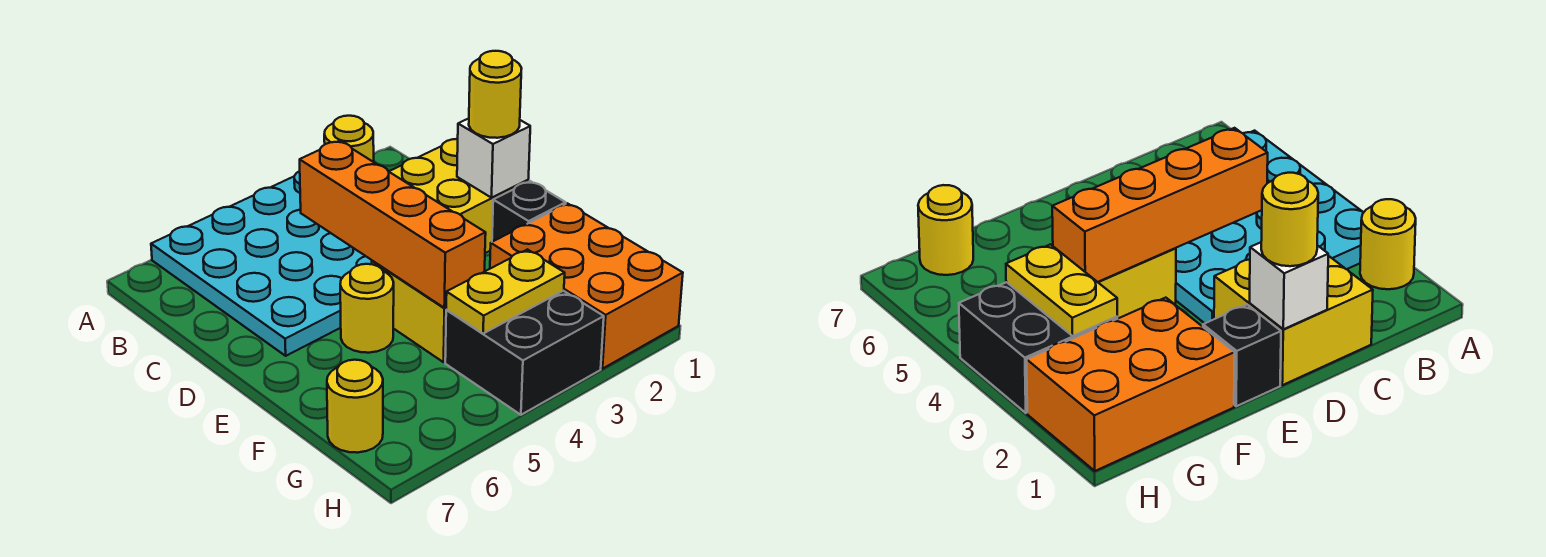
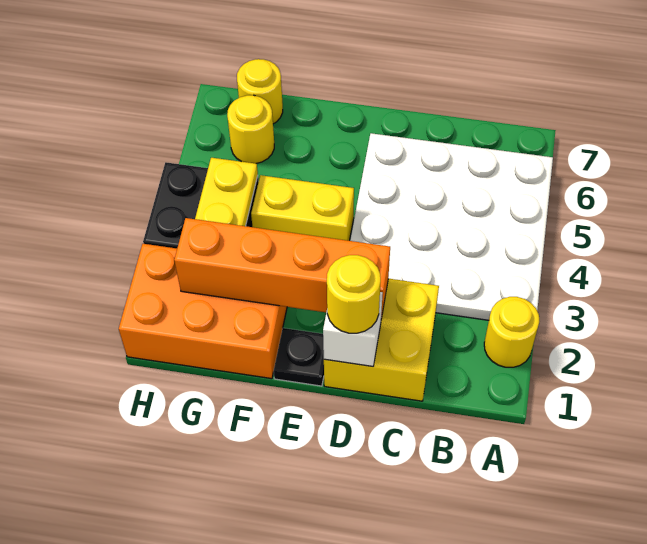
cyan plate A3:D6 level 1 -> white plate A3:D6 level 1
orange brick C4:F4 level 2 -> orange brick D2:G2 level 2
black brick E1 level 1 -> black plate E1 level 1
yellow round brick E5 level 1 -> yellow round brick G6 level 1

